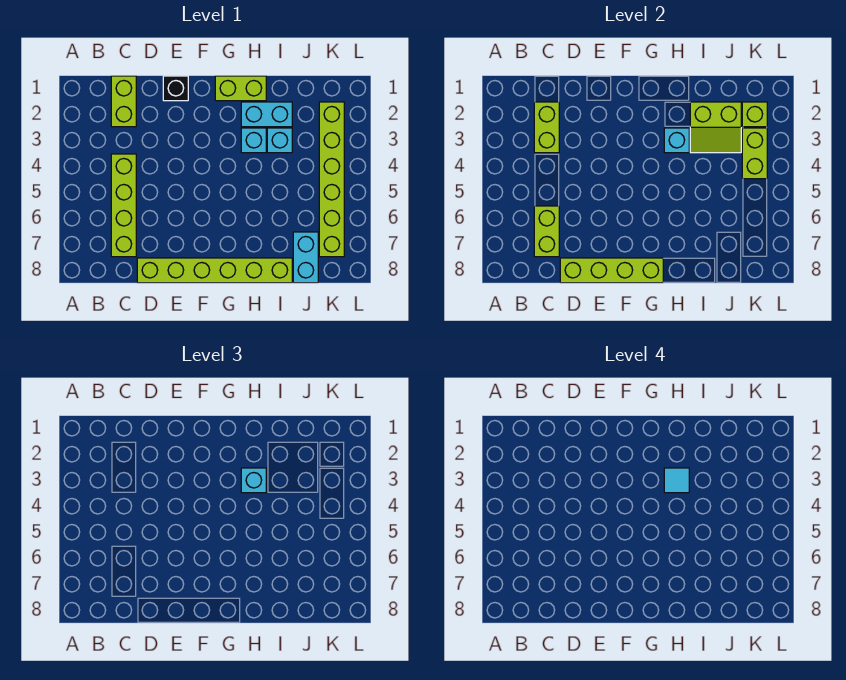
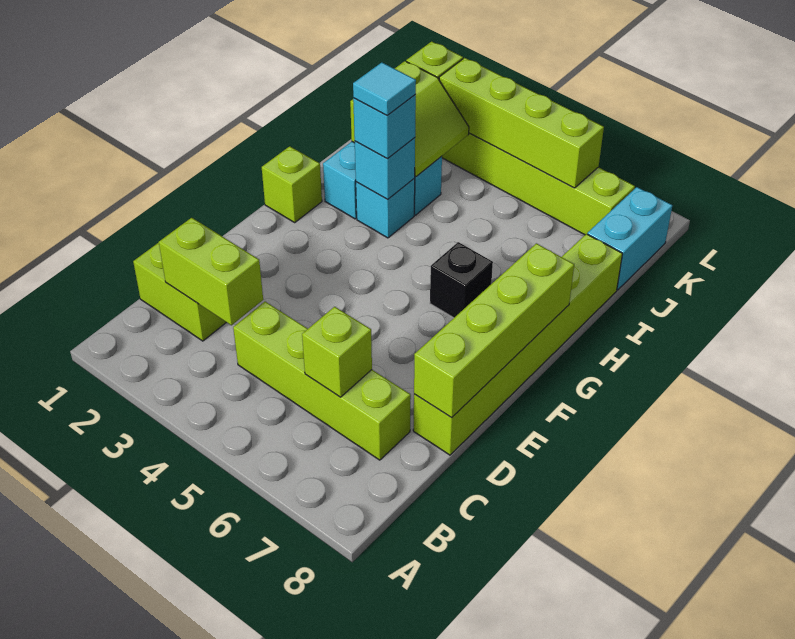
lime brick C6:C7 level 2 -> lime brick C6 level 2
black brick E1 level 1 -> black brick G6 level 1
lime brick G1:H1 level 1 -> lime brick G1 level 1
cyan brick J7:J8 level 1 -> cyan brick J8:K8 level 1
lime brick K3:K4 level 2 -> lime brick K3:K6 level 2

